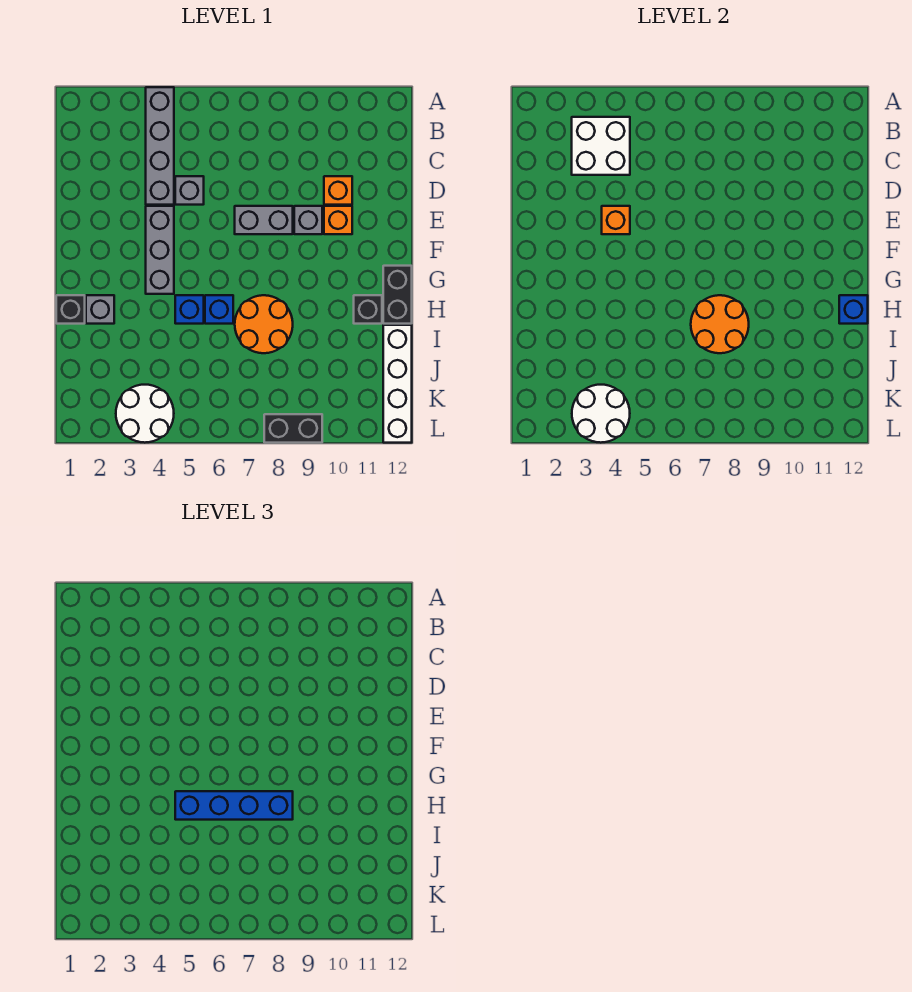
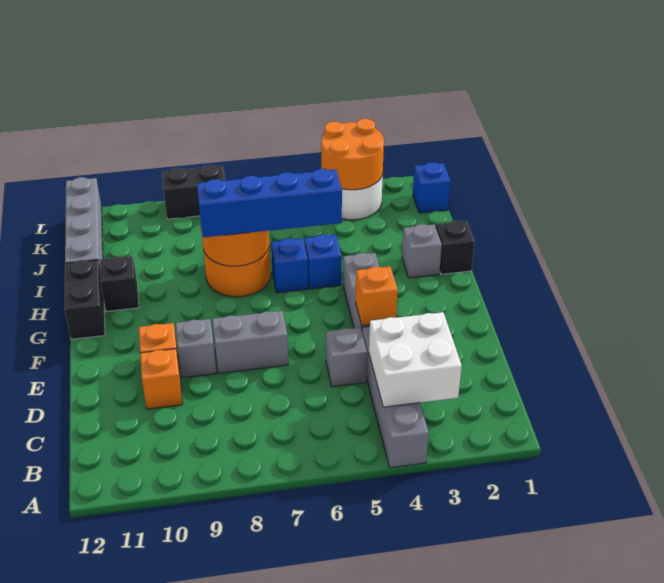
blue brick H12 level 2 -> blue brick K1 level 1
white brick I12:L12 level 1 -> grey brick I12:L12 level 1
white round brick K3:L4 level 2 -> orange round brick K3:L4 level 2

